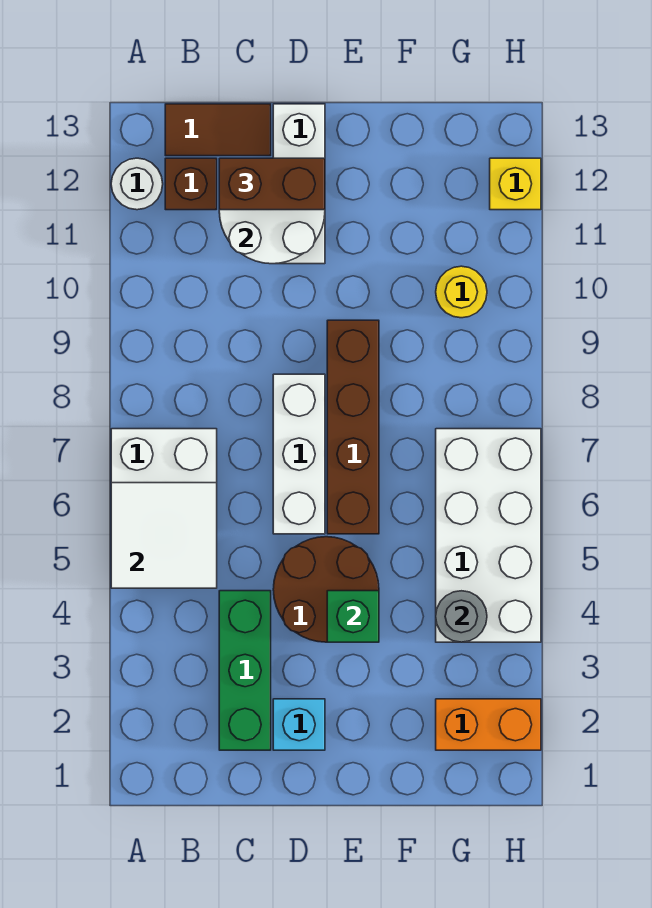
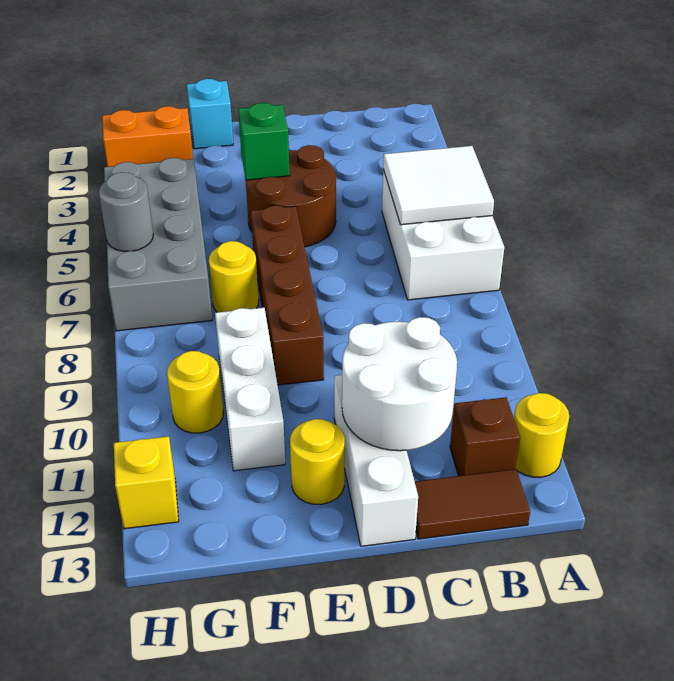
white round brick A12 level 1 -> yellow round brick A12 level 1
green brick C2:C4 level 1 -> none
brown brick C12:D12 level 3 -> none
cyan brick D2 level 1 -> cyan brick F1 level 1
white brick D6:D8 level 1 -> white brick F9:F11 level 1
none -> yellow round brick E12 level 1
none -> yellow round brick F7 level 1
white brick G4:H7 level 1 -> grey brick G4:H7 level 1
grey round brick G4 level 2 -> grey round brick H6 level 2

